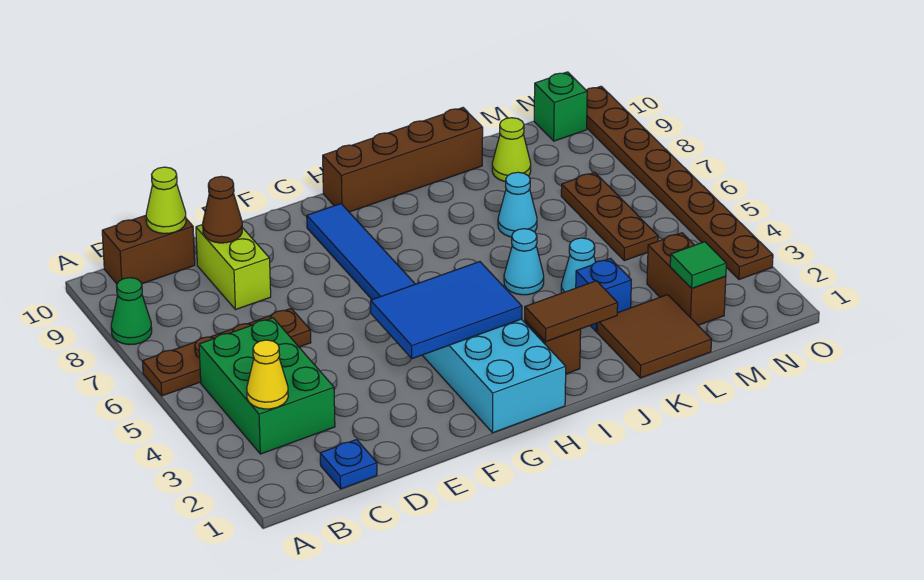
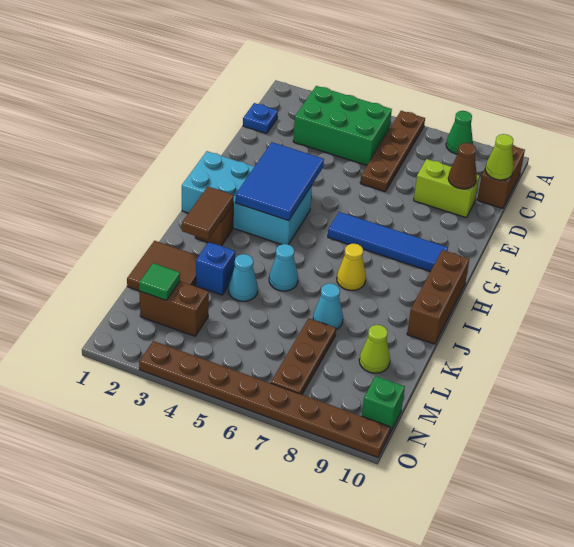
yellow cone B3 level 2 -> yellow cone I7 level 1
brown brick H10:K10 level 1 -> brown brick H10:J10 level 1
brown plate M5:M7 level 1 -> brown plate L7:N7 level 1

